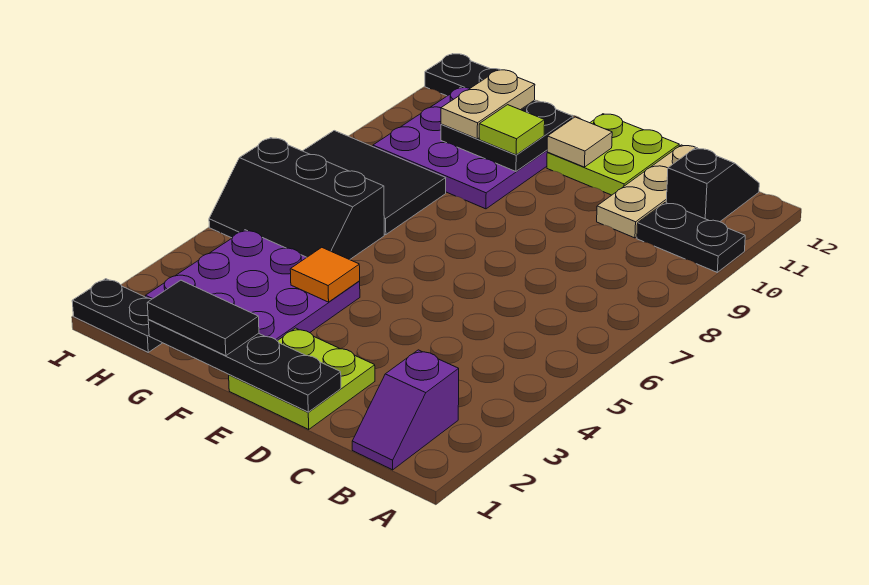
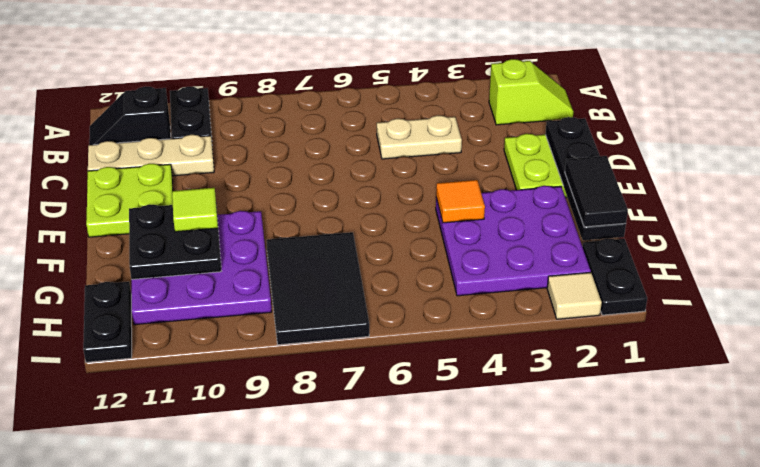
purple slope B1:B2 level 1 top 2 -> lime slope B1:B2 level 1 top 2
tan tile E11 level 2 -> tan tile I2 level 1
black slope G5:I6 level 1 top 6 -> none
tan plate G10:G11 level 3 -> tan plate C4:C5 level 1

